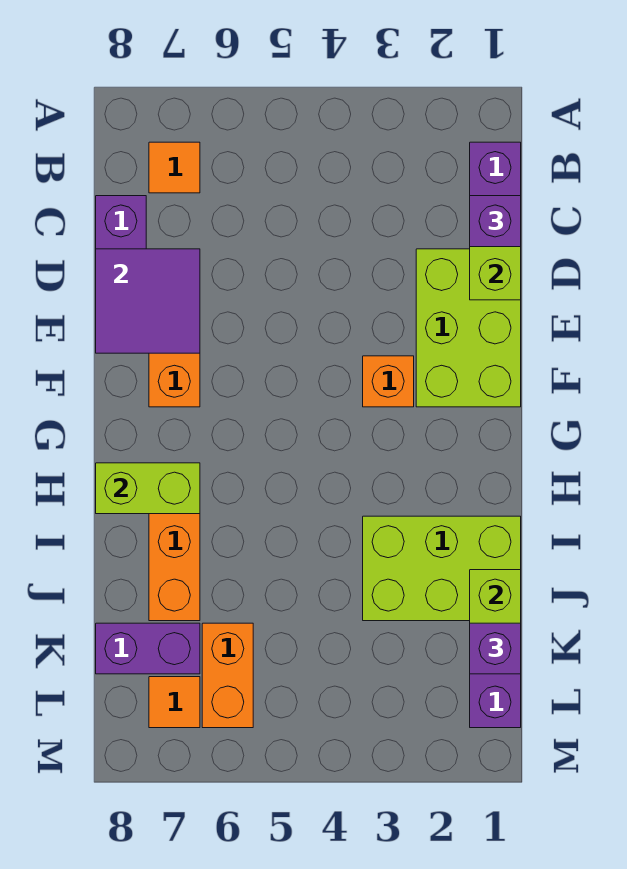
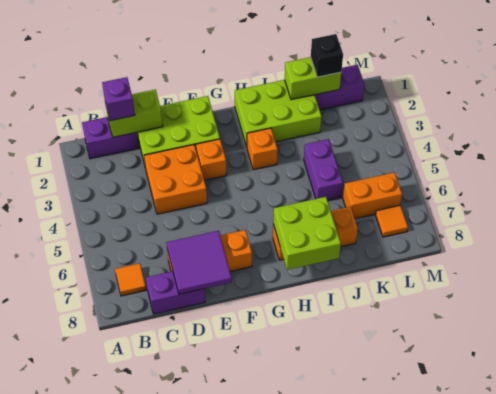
none -> orange brick D3:E4 level 1
none -> orange brick H3 level 1
lime brick H7:H8 level 2 -> lime brick H7:I8 level 2
lime brick I1:J3 level 1 -> lime brick H1:J2 level 1
purple brick K1 level 3 -> black brick K1 level 3
purple brick K7:K8 level 1 -> purple brick J4:J5 level 1

